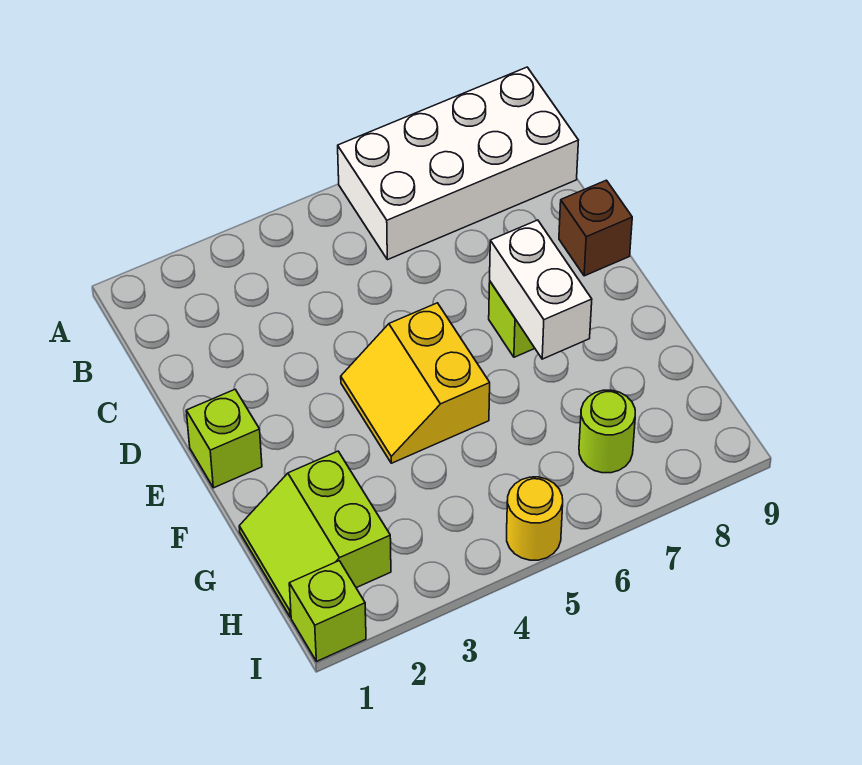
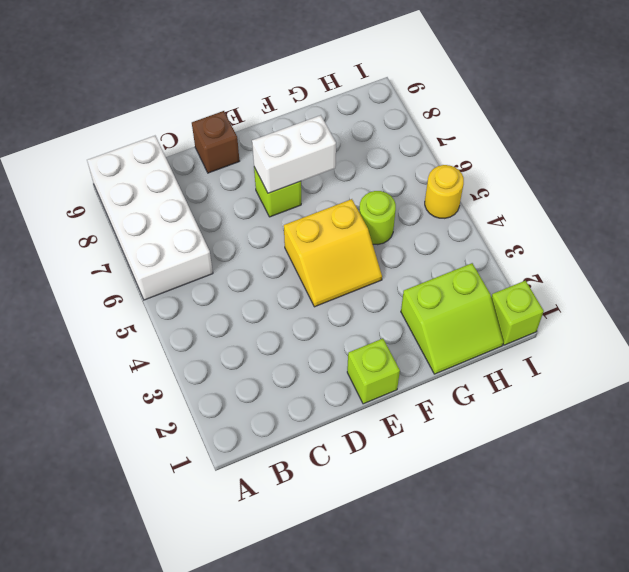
lime round brick H7 level 1 -> lime round brick G5 level 1

